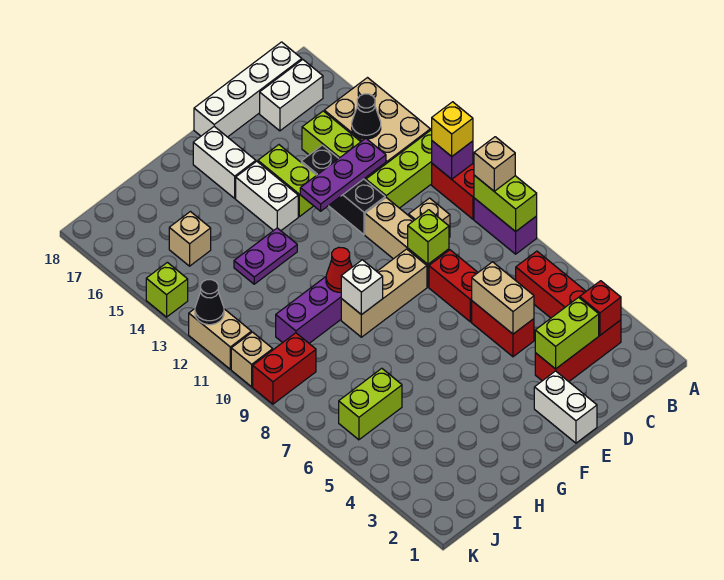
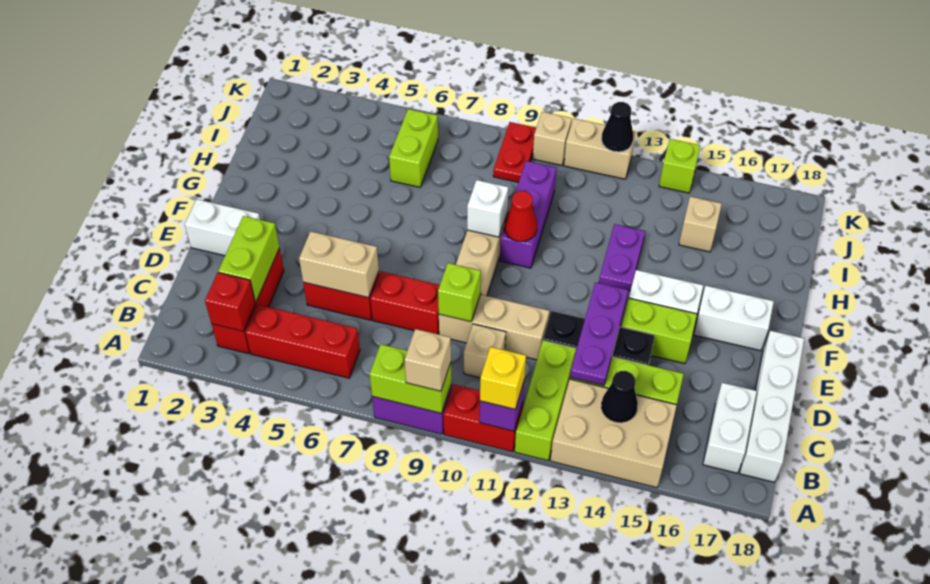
red brick J9:K9 level 1 -> red plate J9:K9 level 1

